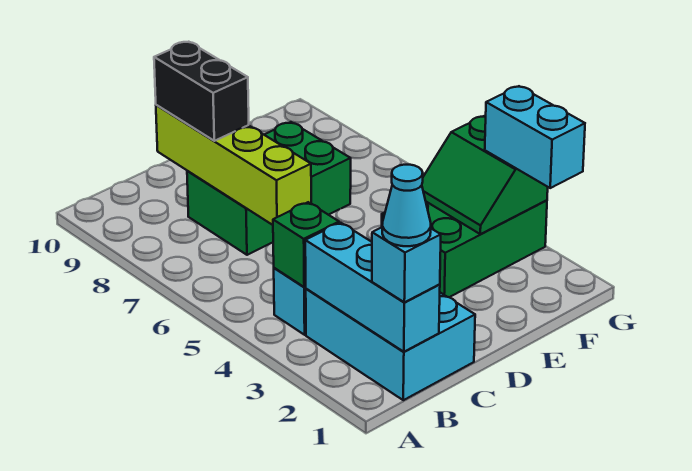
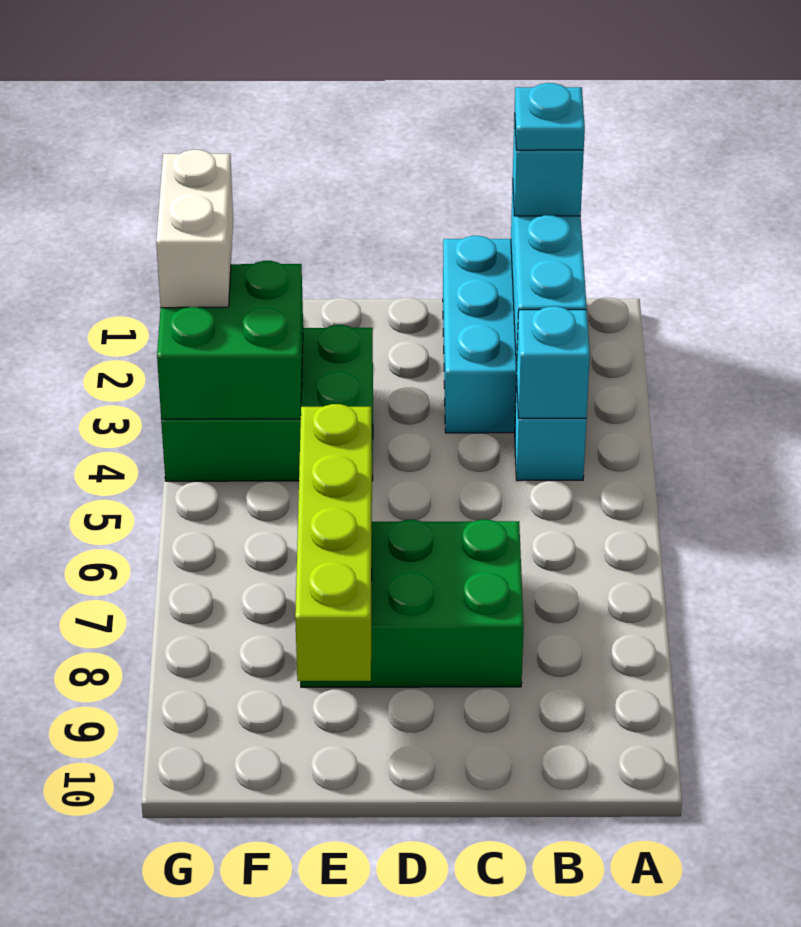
cyan cone B1 level 4 -> cyan plate B1 level 4
green brick B4 level 2 -> cyan brick B4 level 2
lime brick C6:C9 level 2 -> lime brick E6:E9 level 2
black brick C8:C9 level 3 -> none
green slope F3:G4 level 2 top G -> green brick F3:G4 level 2
cyan brick G2:G3 level 3 -> white brick G2:G3 level 3

